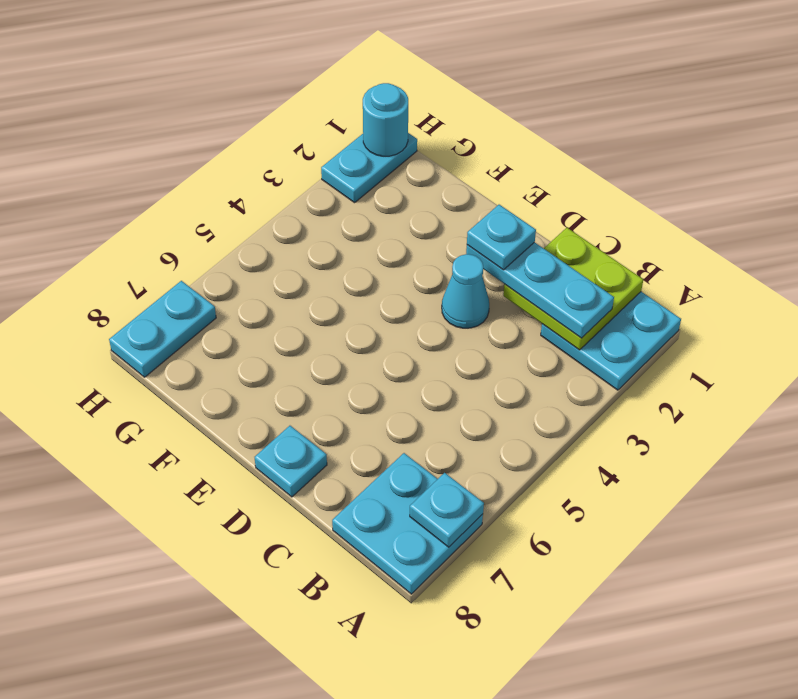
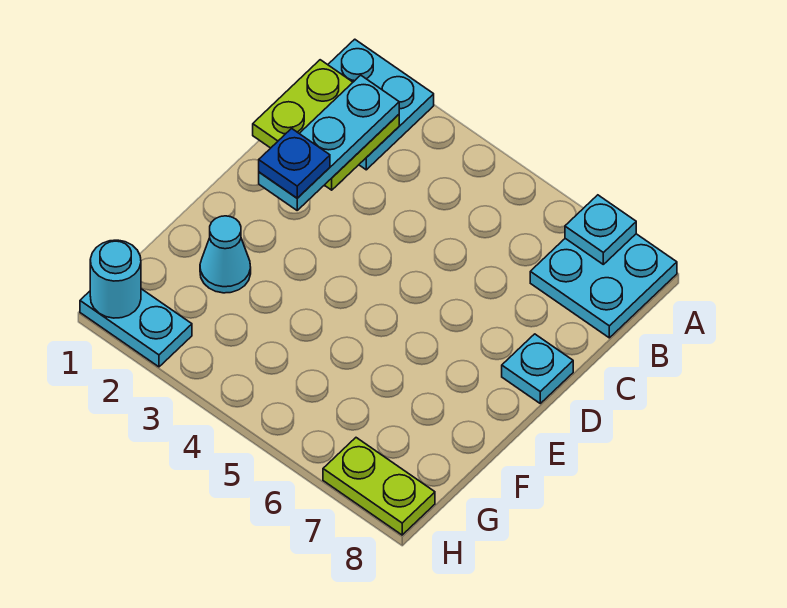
cyan plate D2 level 4 -> blue plate D2 level 4
cyan cone D3 level 1 -> cyan cone F2 level 1
cyan plate H7:H8 level 1 -> lime plate H7:H8 level 1

